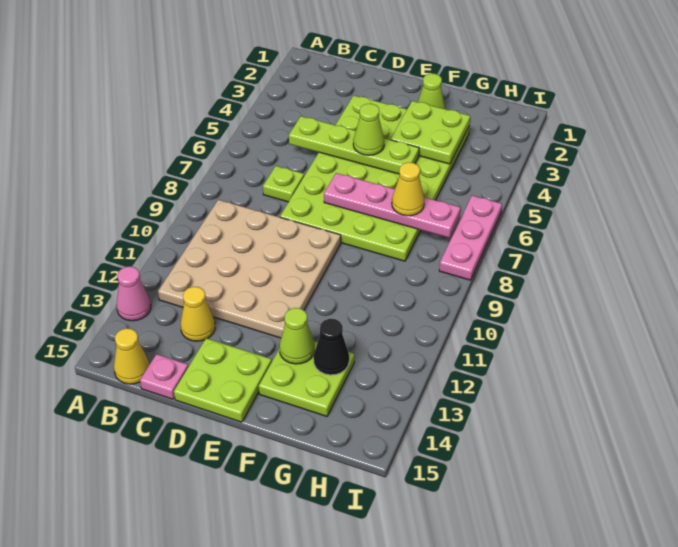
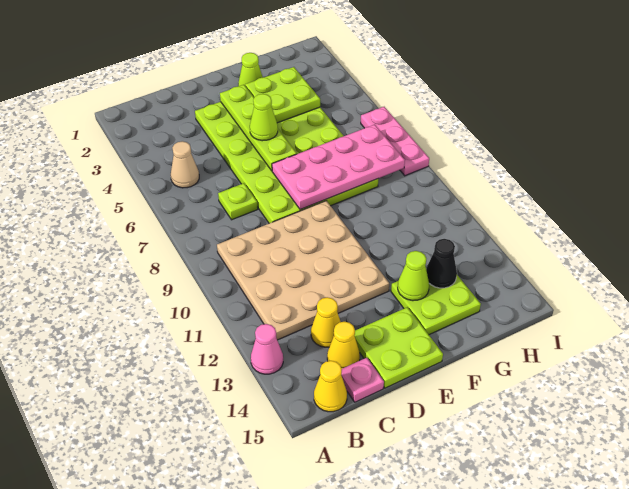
none -> tan cone B5 level 1
lime plate C5:F5 level 2 -> lime plate E3:E6 level 2
pink plate E7:H7 level 2 -> pink plate E7:H8 level 2
yellow cone G7 level 3 -> yellow cone C14 level 1

